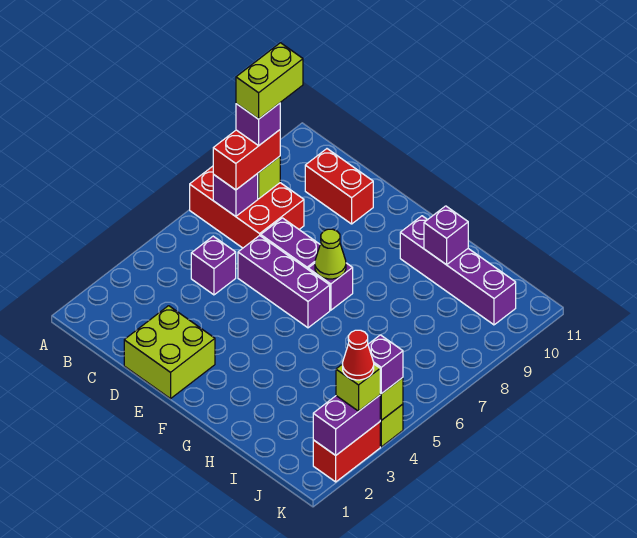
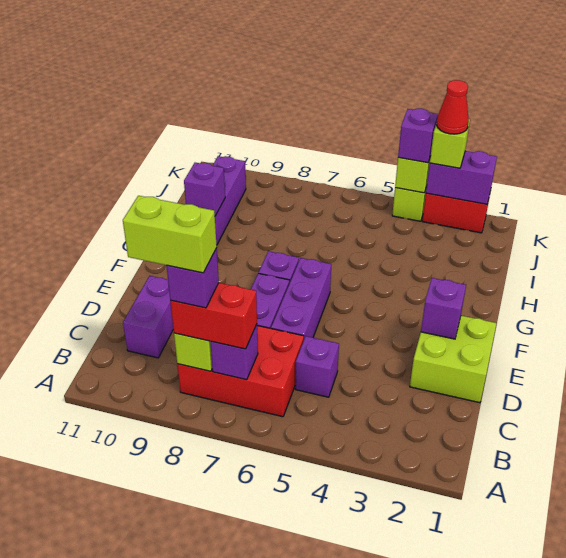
red brick A7:C8 level 1 -> red brick B6:C8 level 1
red brick C10:D10 level 1 -> purple brick C10:D10 level 1
none -> purple brick E2 level 2
lime cone F7 level 2 -> none

